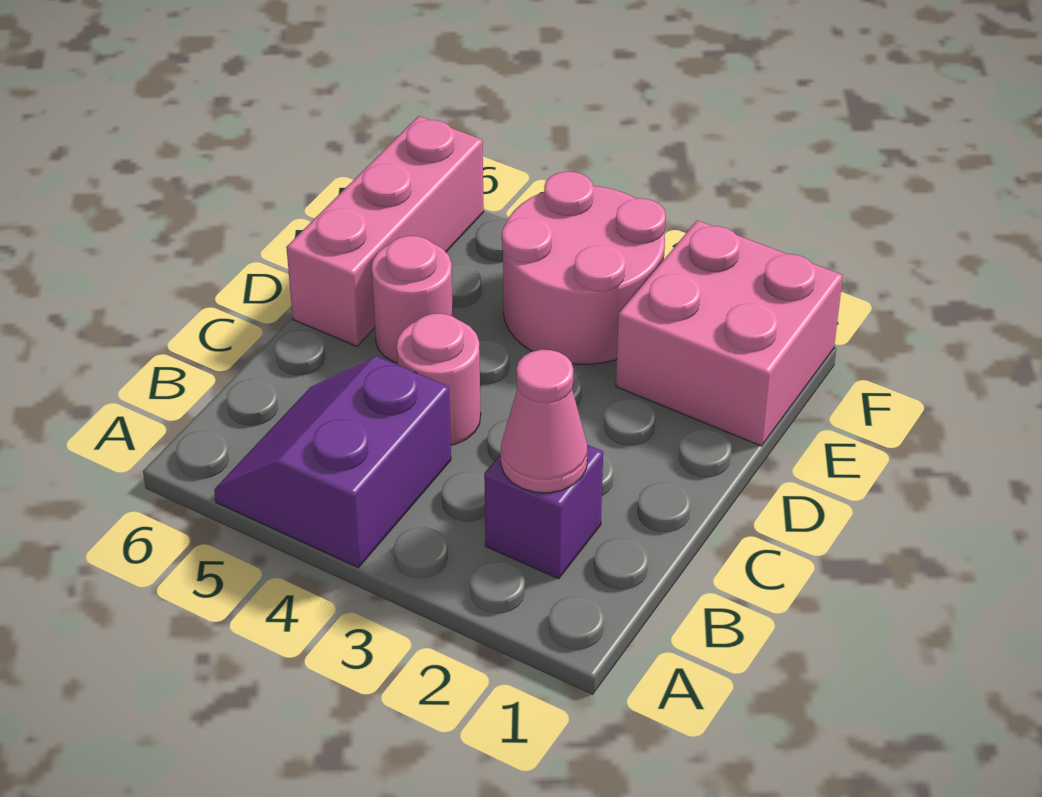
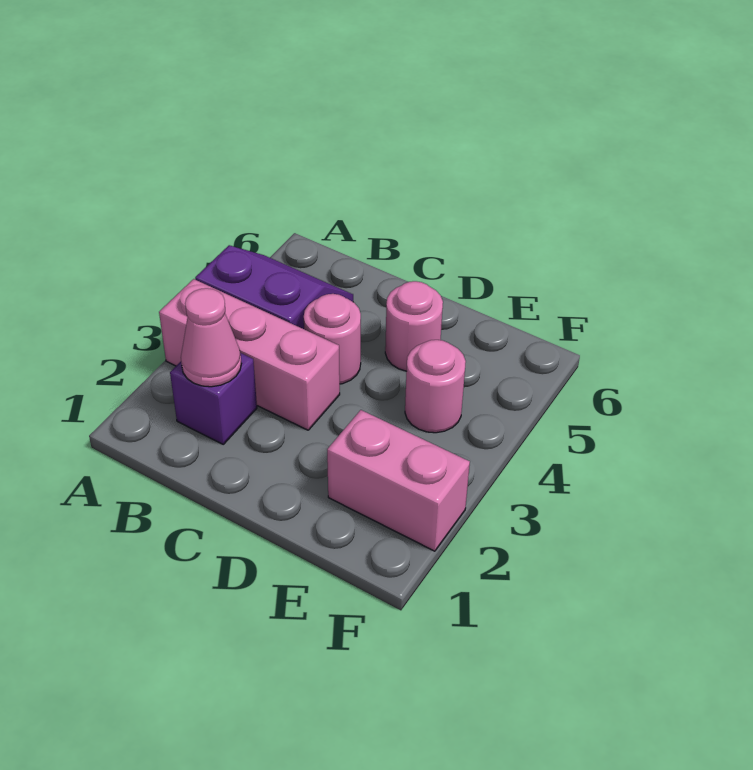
pink brick D6:F6 level 1 -> pink brick A3:C3 level 1
pink brick E1:F2 level 1 -> pink brick E2:F2 level 1
pink round brick E3:F4 level 1 -> pink round brick E4 level 1

